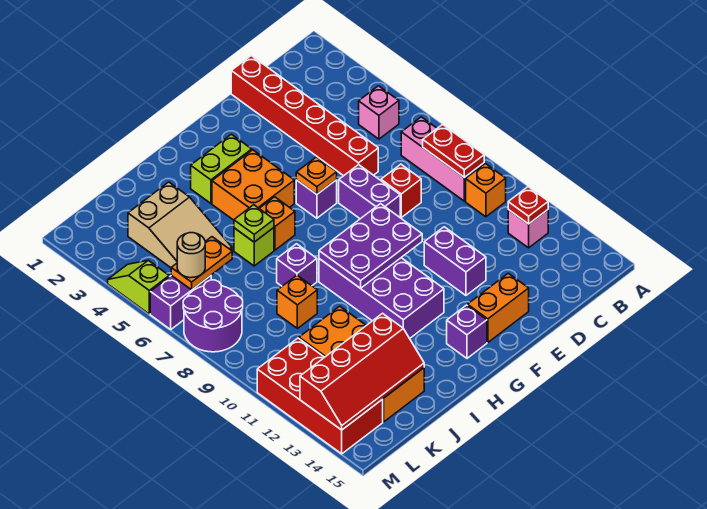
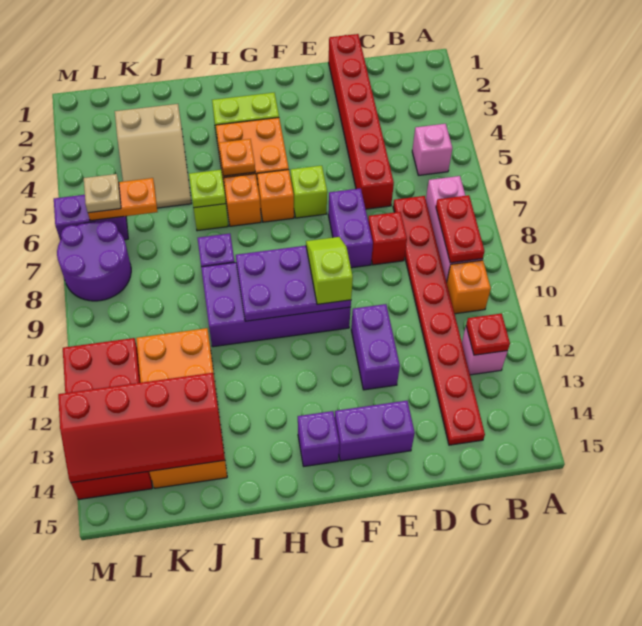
none -> red plate C7:C14 level 1
orange brick E14:F14 level 1 -> purple brick E14:F14 level 1
purple brick F6 level 1 -> lime brick F6 level 1
orange plate F6 level 2 -> orange plate H5 level 2
purple brick G9:H12 level 1 -> purple brick F9:I10 level 1
orange brick J9 level 1 -> orange brick G6 level 1
tan round brick L6 level 3 -> tan plate L6 level 3
lime slope M4:M5 level 1 top 5 -> lime slope F9:F10 level 3 top 10

